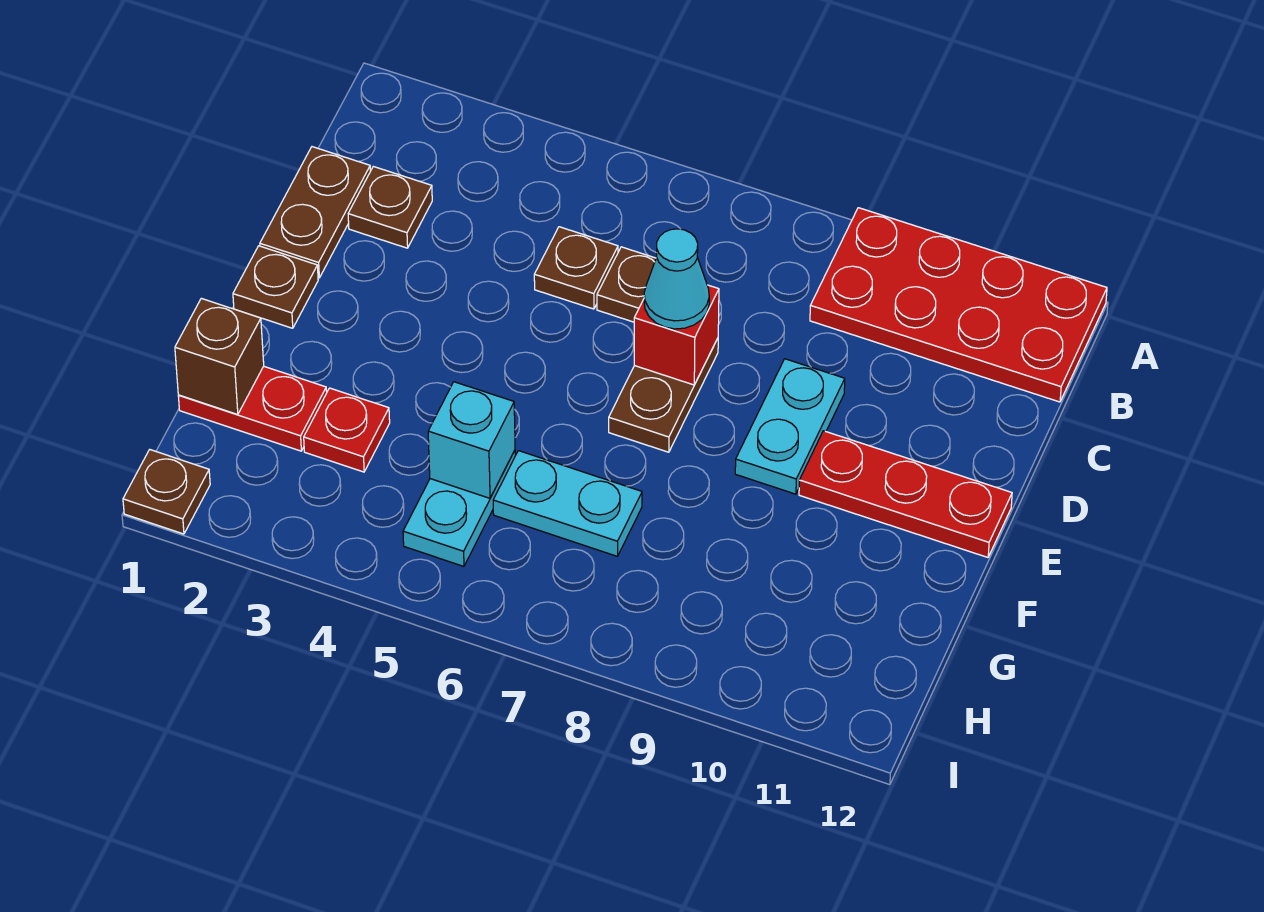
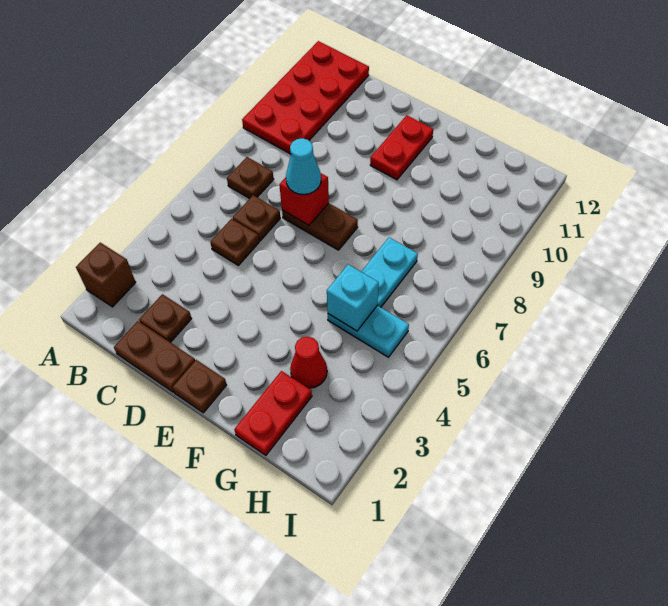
cyan plate D9:E9 level 1 -> none
red plate E10:E12 level 1 -> red plate E10:E11 level 1
brown brick G1 level 2 -> brown brick A2 level 1
red plate G3 level 1 -> red cone G3 level 1
brown plate I1 level 1 -> brown plate B7 level 1

